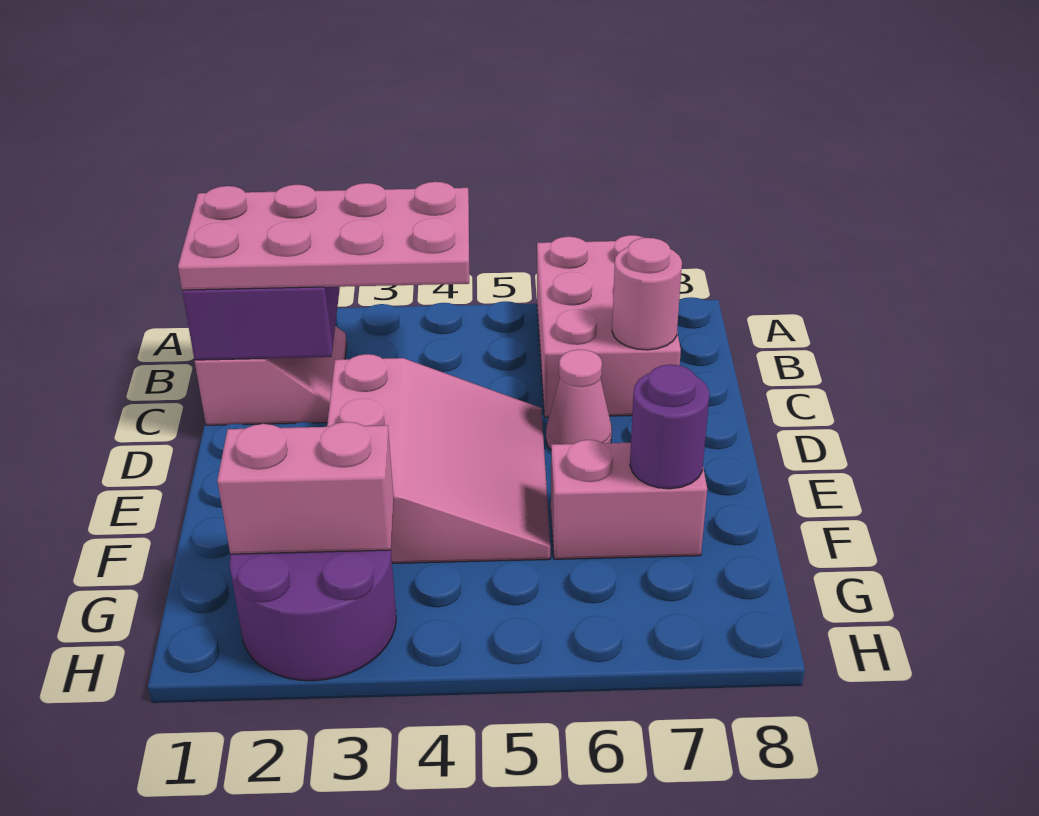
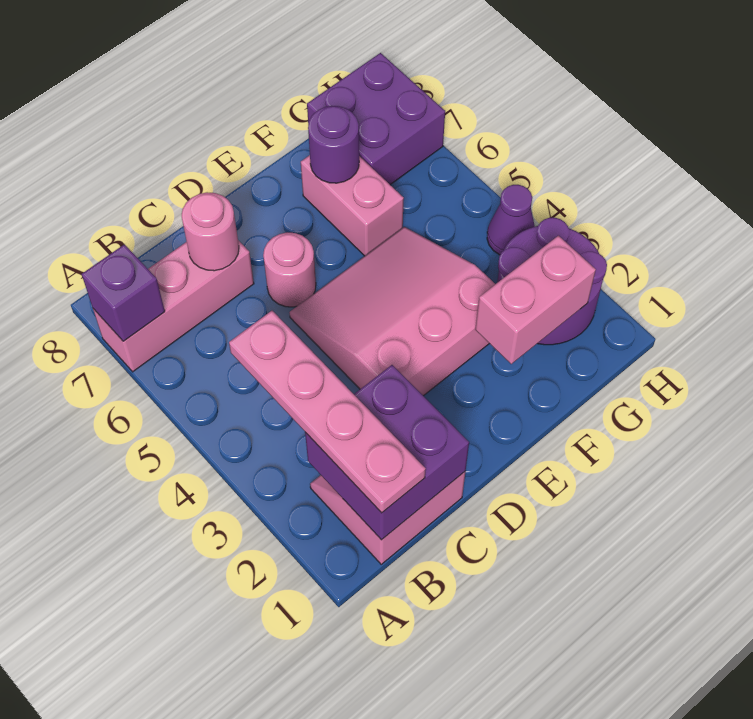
pink brick A6:C7 level 1 -> pink brick A7:C7 level 1
none -> purple brick A7 level 2
pink plate B1:C4 level 3 -> pink plate B1:B4 level 3
pink cone D6 level 1 -> pink round brick D6 level 1
pink brick G2:G3 level 2 -> pink brick F2:G2 level 2
none -> purple brick G7:H8 level 1
none -> purple cone H4 level 1

